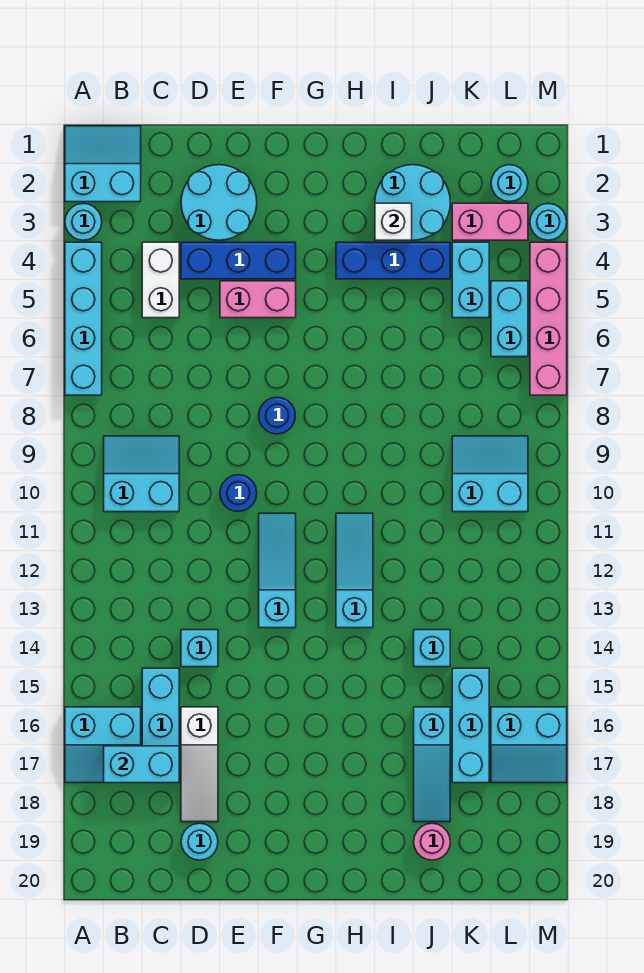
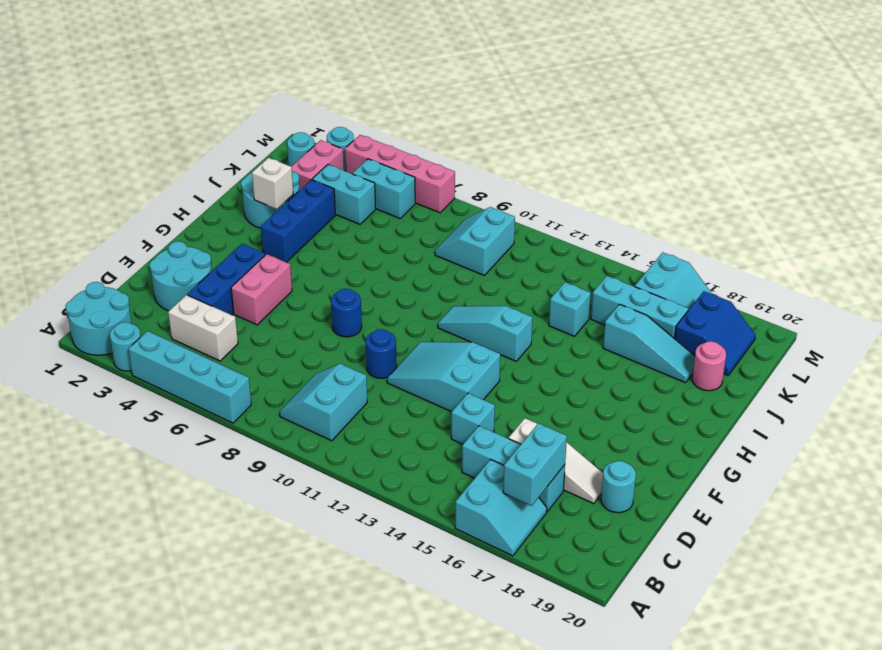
cyan slope A1:B2 level 1 top 2 -> cyan round brick A1:B2 level 1
cyan slope F11:F13 level 1 top 13 -> cyan slope E11:F13 level 1 top 13
none -> blue slope K18:L19 level 1 top 18

